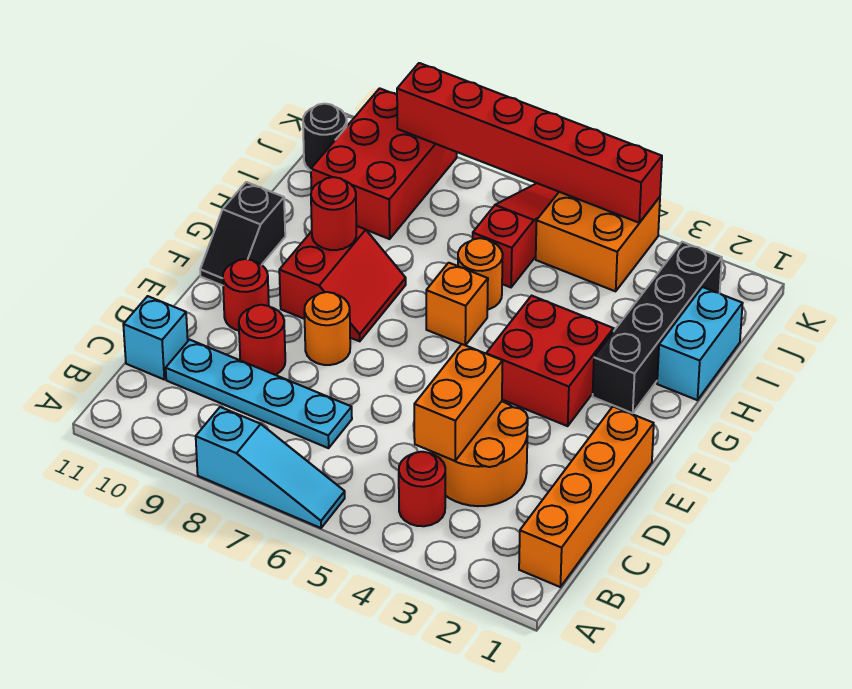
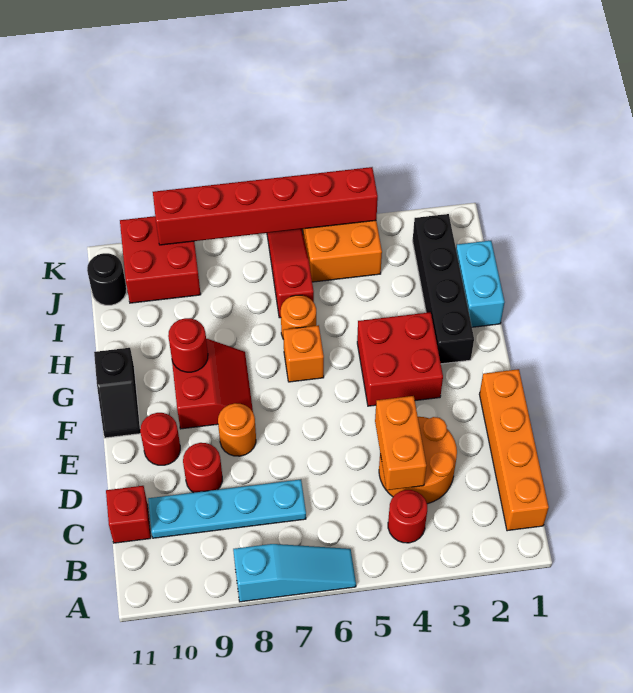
cyan brick C11 level 1 -> red brick C11 level 1
red brick I9:K10 level 1 -> red brick J9:K10 level 1

